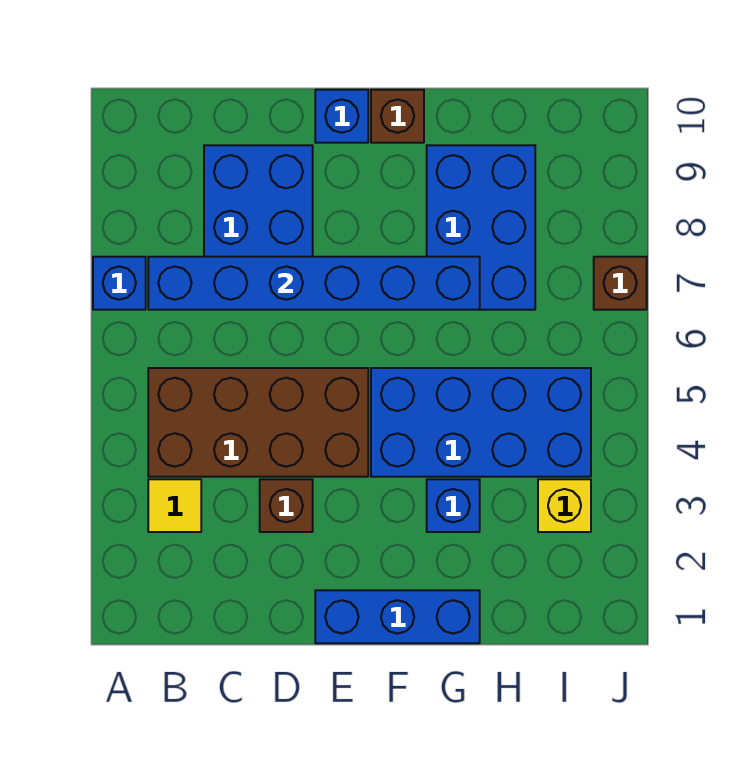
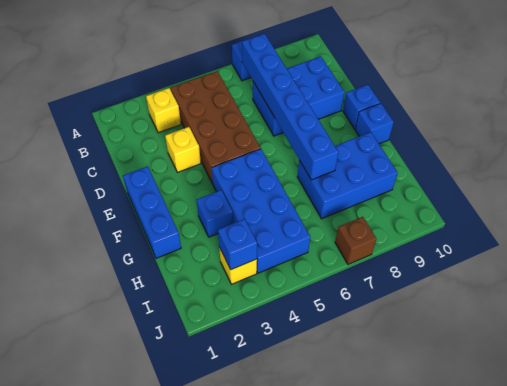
yellow tile B3 level 1 -> yellow brick B3 level 1
brown brick D3 level 1 -> yellow brick D3 level 1
brown brick F10 level 1 -> blue brick F10 level 1
none -> blue brick I3 level 2

